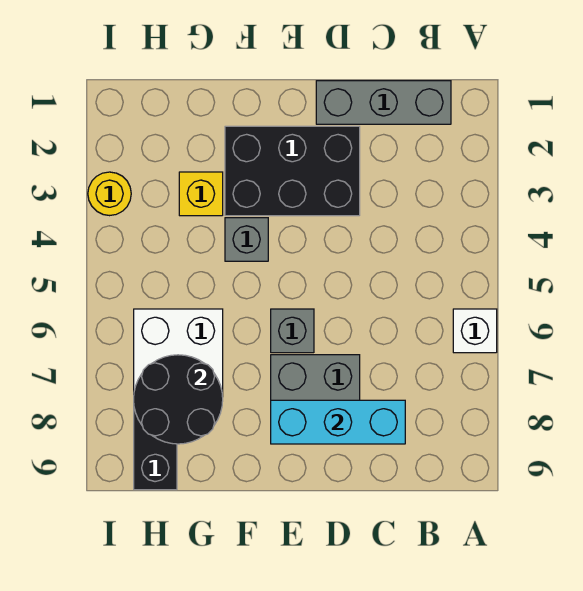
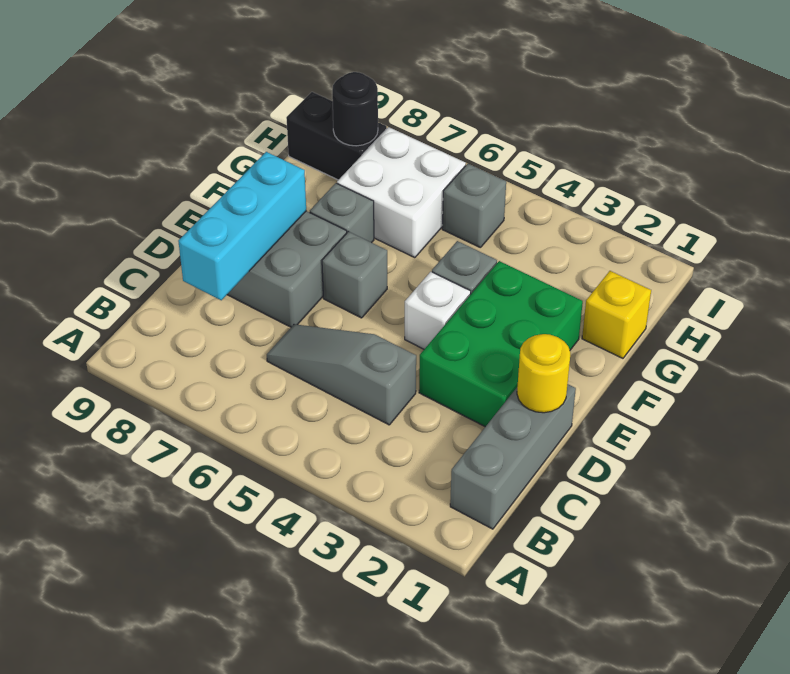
white brick A6 level 1 -> white brick E4 level 1
none -> grey slope C4:C6 level 1 top 4
black brick D2:F3 level 1 -> green brick D2:F3 level 1
none -> grey brick F7 level 1
yellow brick G3 level 1 -> yellow brick G1 level 1
black round brick G7:H8 level 2 -> black round brick H8 level 2
none -> grey brick H5 level 1
yellow round brick I3 level 1 -> yellow round brick D1 level 2

